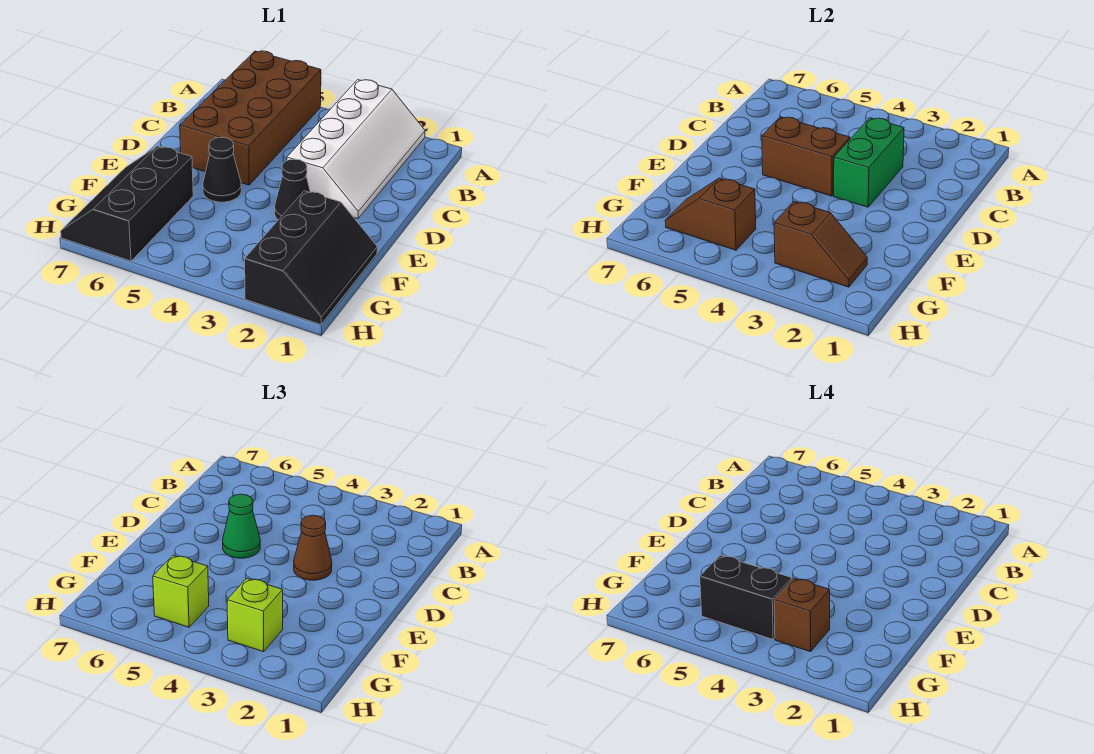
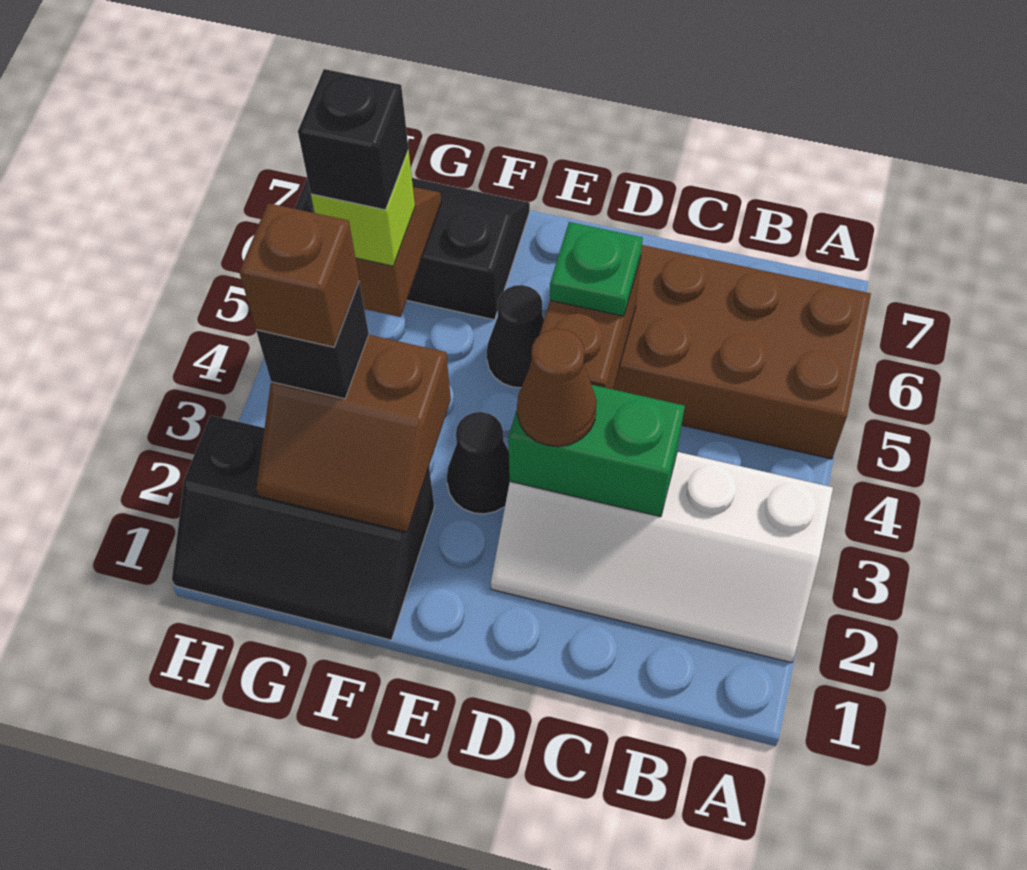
green cone D5 level 3 -> green plate D5 level 3
brown slope G2:G3 level 2 top 3 -> brown slope F2:G3 level 2 top 3
lime brick G3 level 3 -> black brick G3 level 3
black brick G4:G5 level 4 -> black brick G5 level 4

